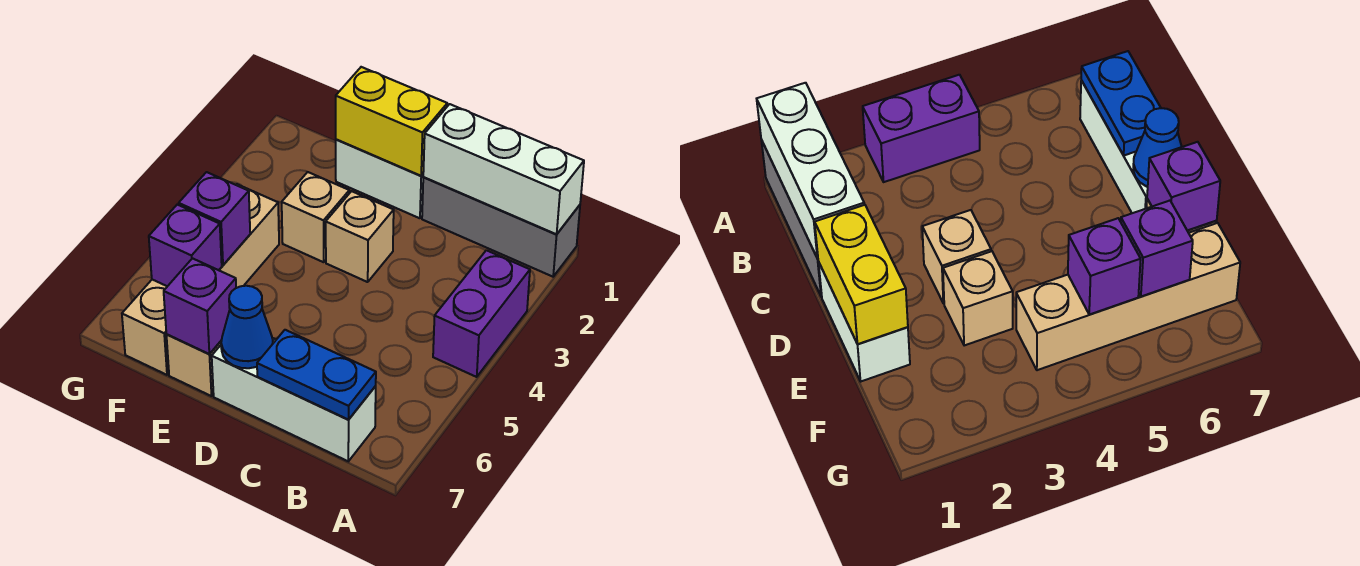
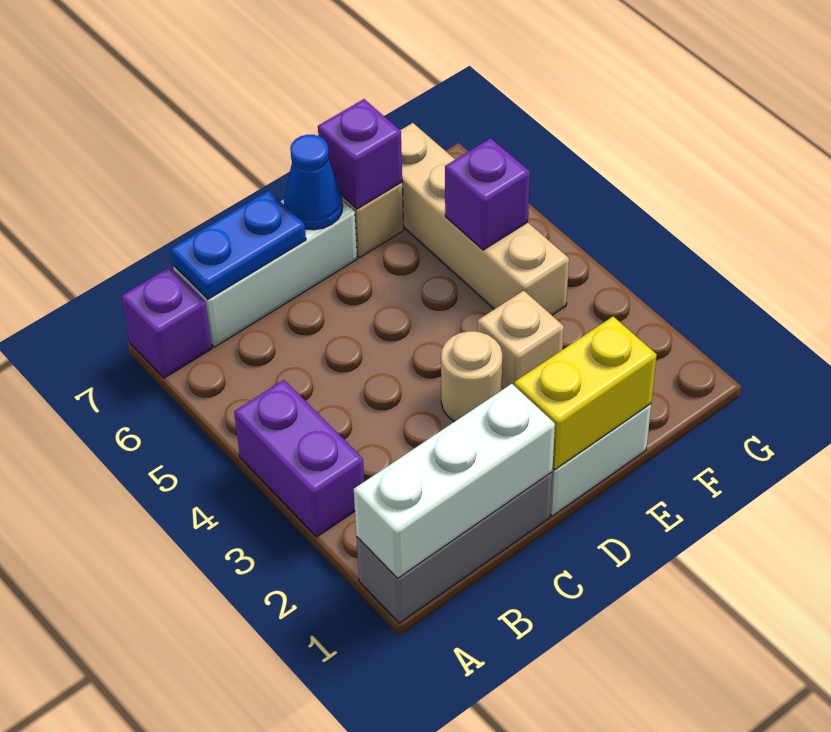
tan brick D3 level 1 -> tan round brick D3 level 1
purple brick F6 level 2 -> purple brick A7 level 1

